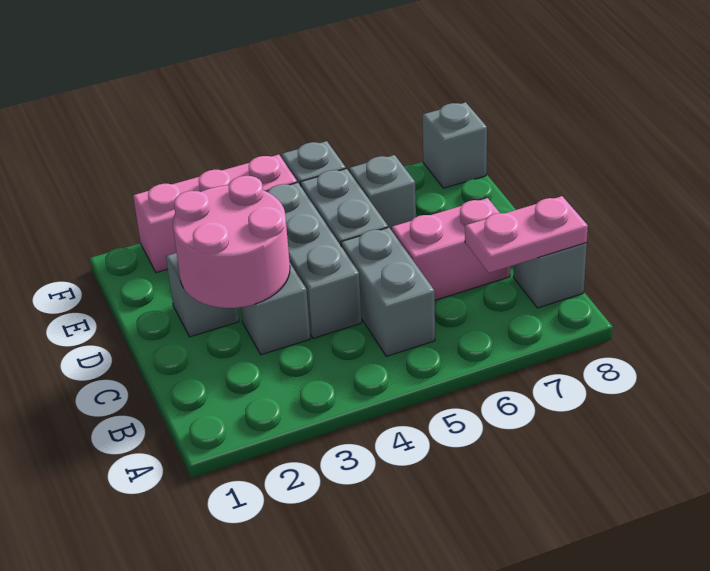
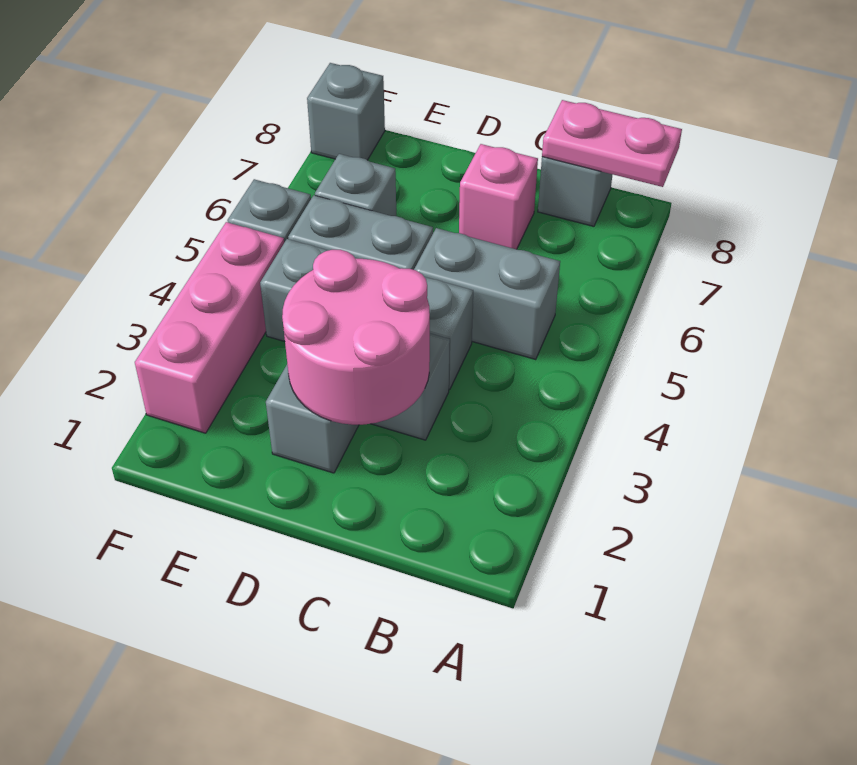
pink plate B7:B8 level 2 -> pink plate A8:B8 level 2
pink brick C6:C7 level 1 -> pink brick C7 level 1

